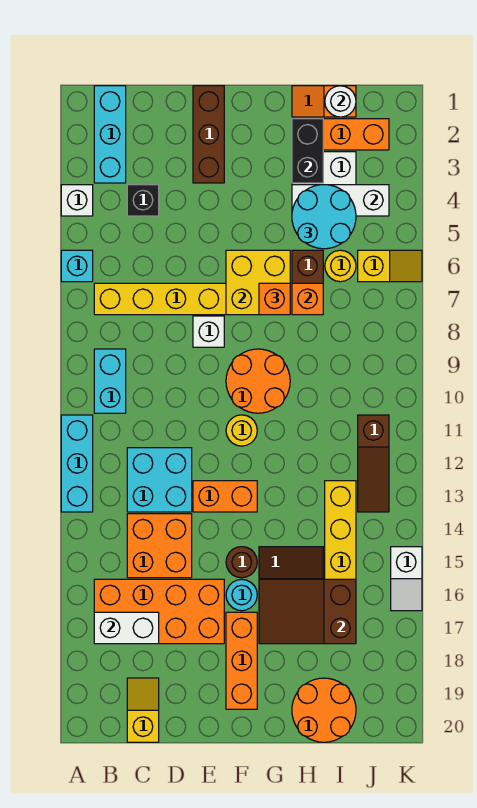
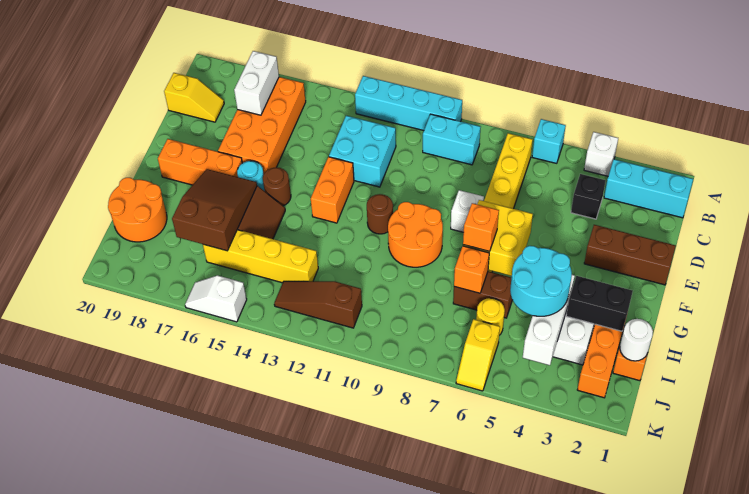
cyan brick A11:A13 level 1 -> cyan brick A10:A13 level 1
orange brick C14:D15 level 1 -> none
yellow round brick F11 level 1 -> brown round brick F11 level 1

